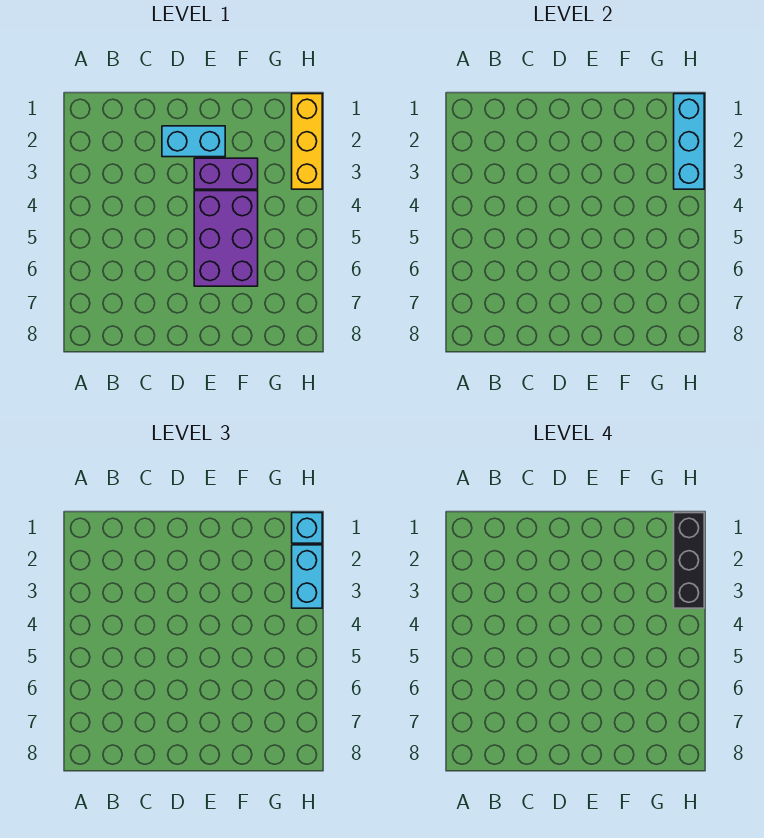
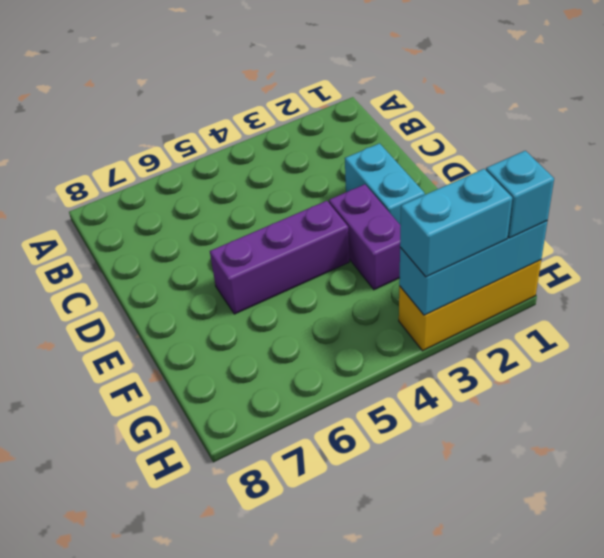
purple brick E4:F6 level 1 -> purple brick E4:E6 level 1
black brick H1:H3 level 4 -> none

